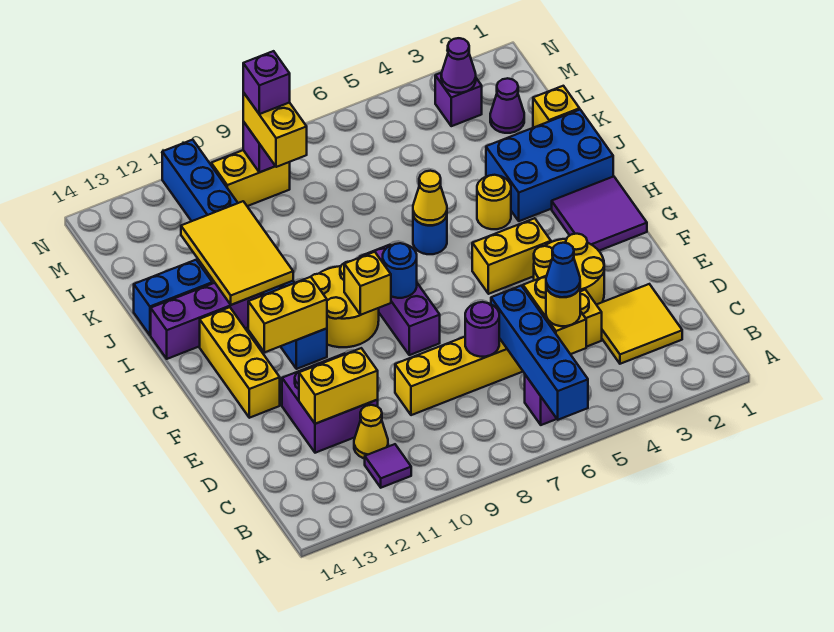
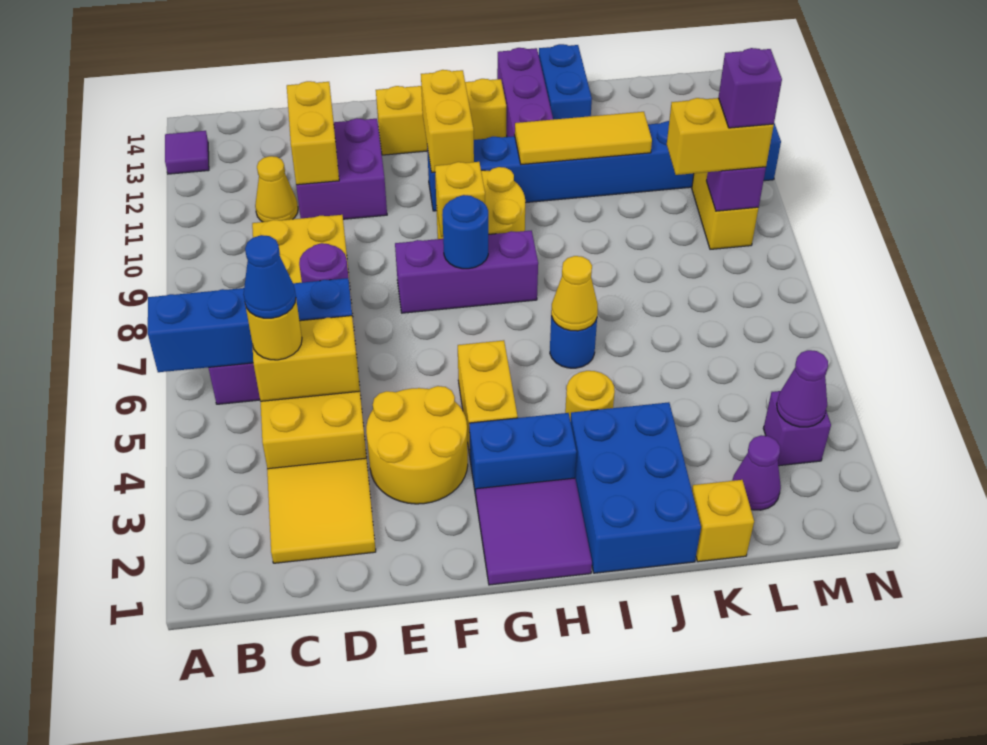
purple tile B11 level 1 -> purple tile A13 level 1
yellow brick D4:D9 level 1 -> yellow brick C4:D9 level 1
none -> blue brick G3:H3 level 1
yellow tile I11:K12 level 2 -> yellow tile I11:K11 level 2

